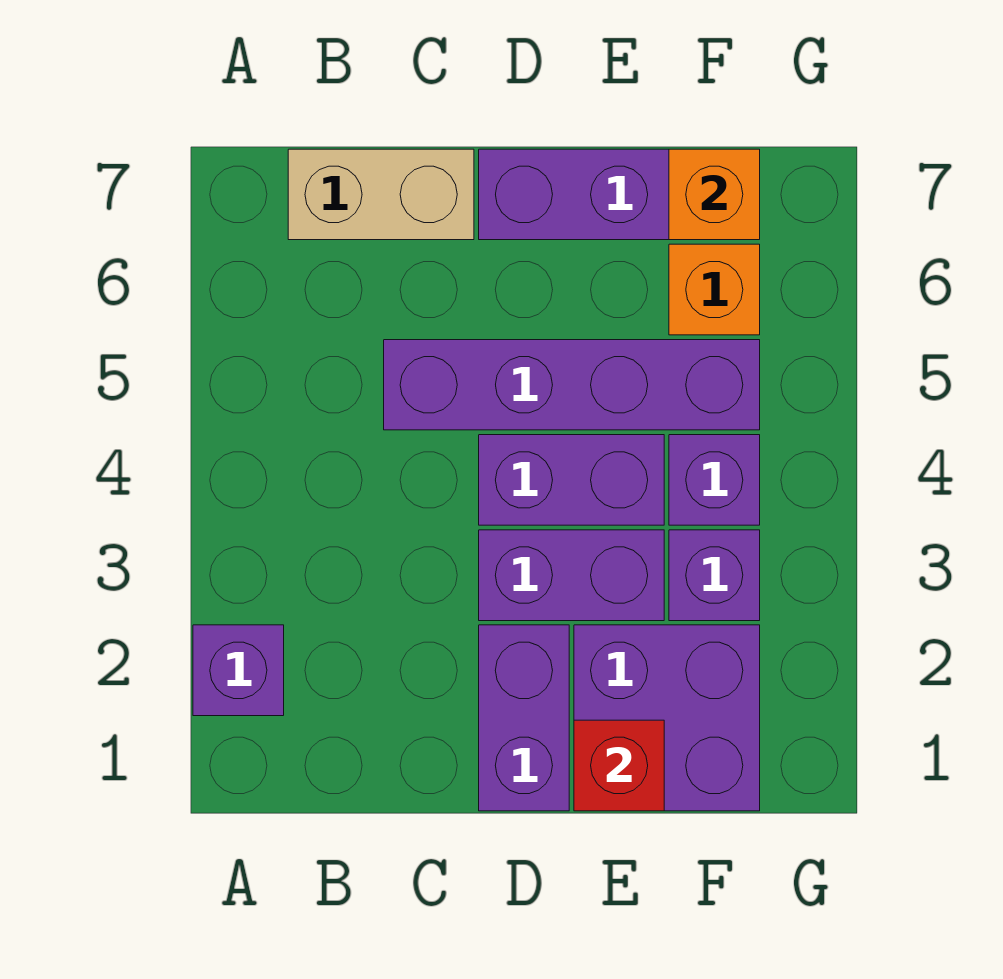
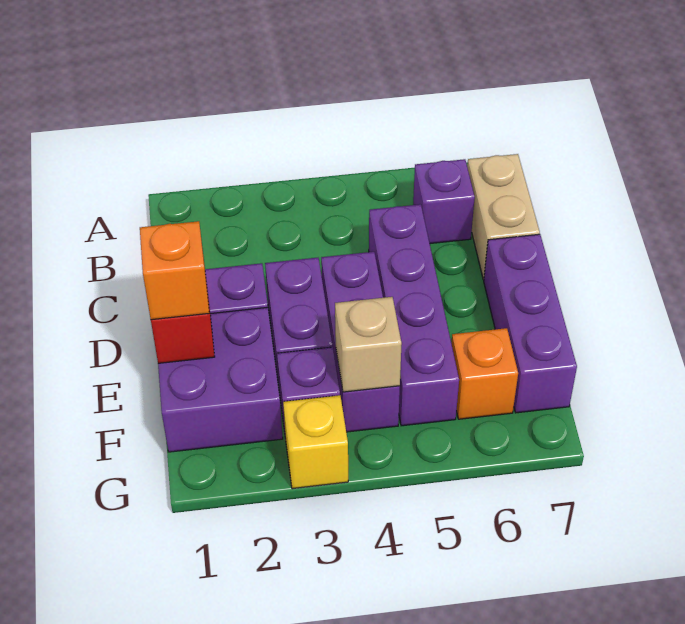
purple brick A2 level 1 -> purple brick B6 level 1
none -> tan brick F4 level 2
orange brick F7 level 2 -> orange brick E1 level 3
none -> yellow brick G3 level 1

